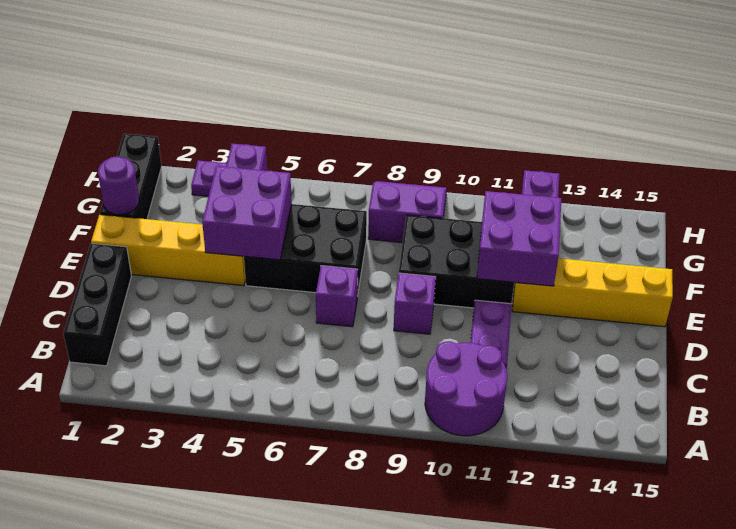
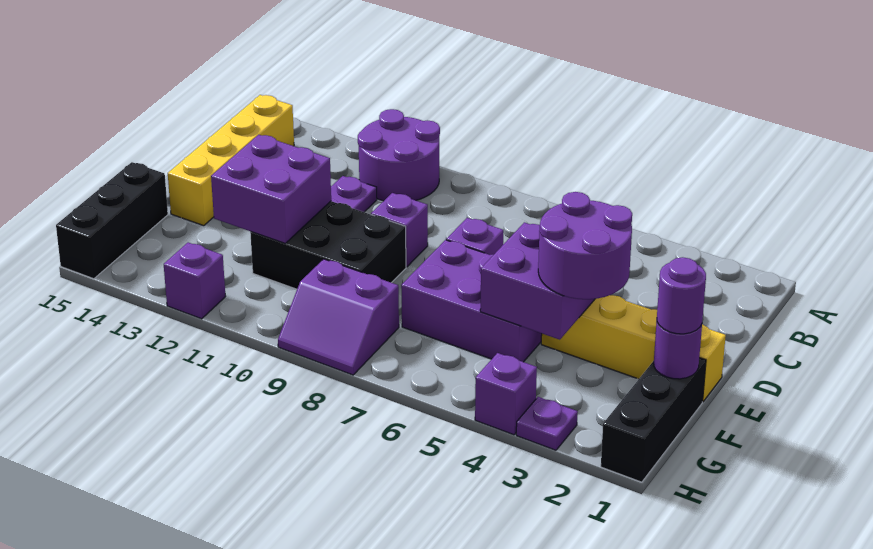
black brick B1:D1 level 1 -> black brick F15:H15 level 1
none -> purple round brick E3:F4 level 3
black brick E5:F7 level 1 -> purple brick E5:F7 level 1
yellow brick E12:E15 level 1 -> yellow brick B14:E14 level 1
none -> purple round brick F1 level 3

